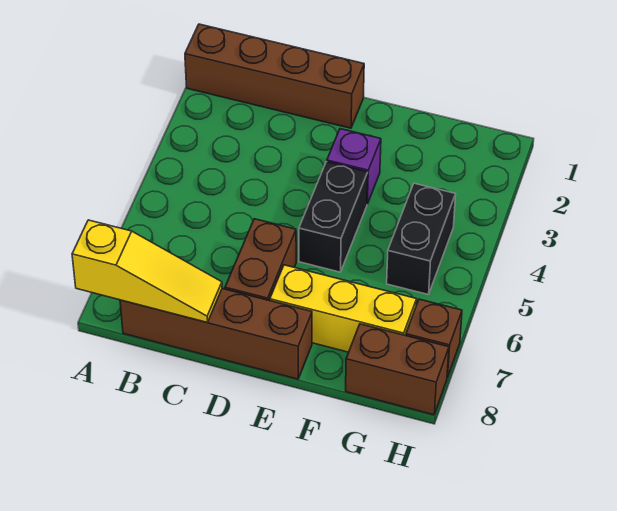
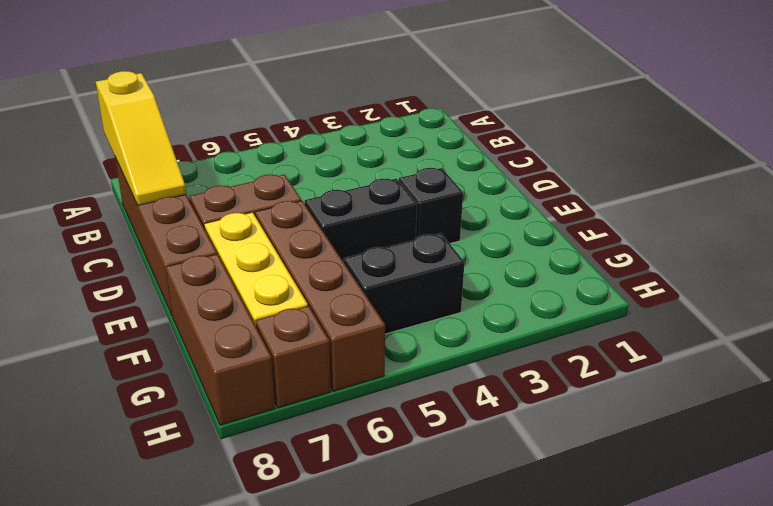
brown brick A1:D1 level 1 -> brown brick E6:H6 level 1
purple brick E3 level 1 -> black brick E3 level 1
brown brick G8:H8 level 1 -> brown brick F8:H8 level 1

